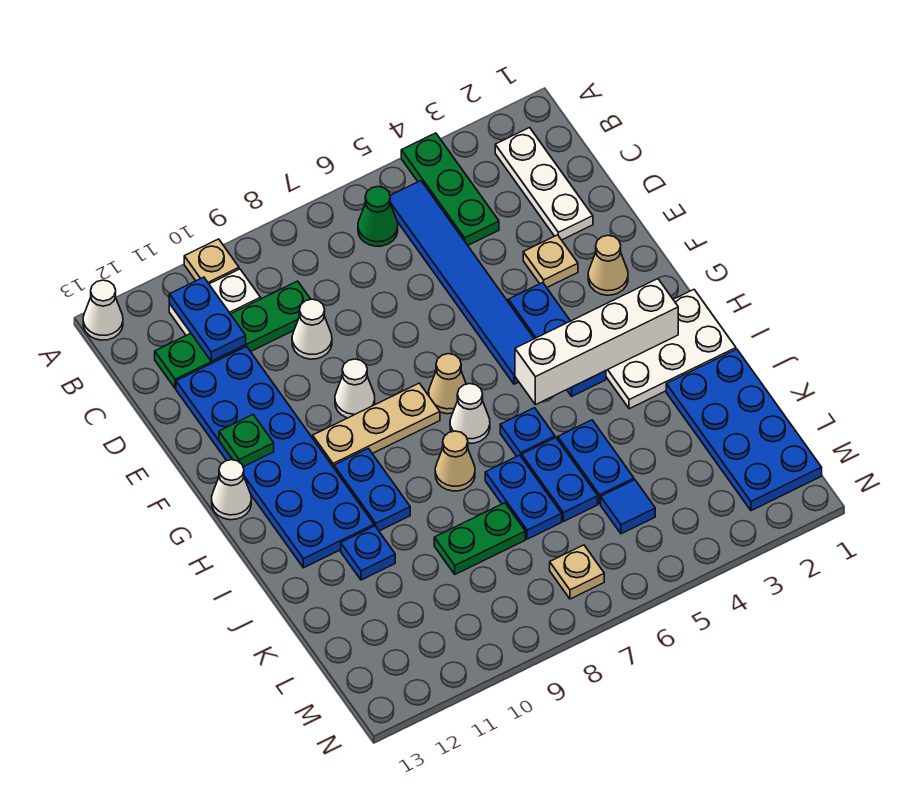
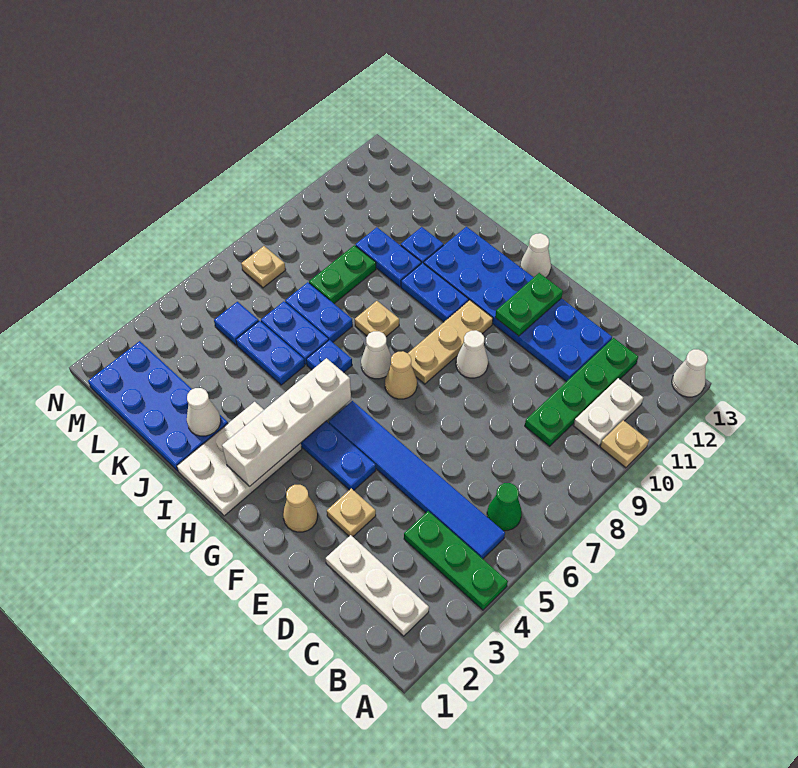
blue plate B11:C11 level 2 -> blue plate J10:K10 level 1
white cone D9 level 1 -> white cone J2 level 2
green plate F12 level 2 -> green plate F11:F12 level 2
tan cone I8 level 1 -> tan plate I8 level 1

